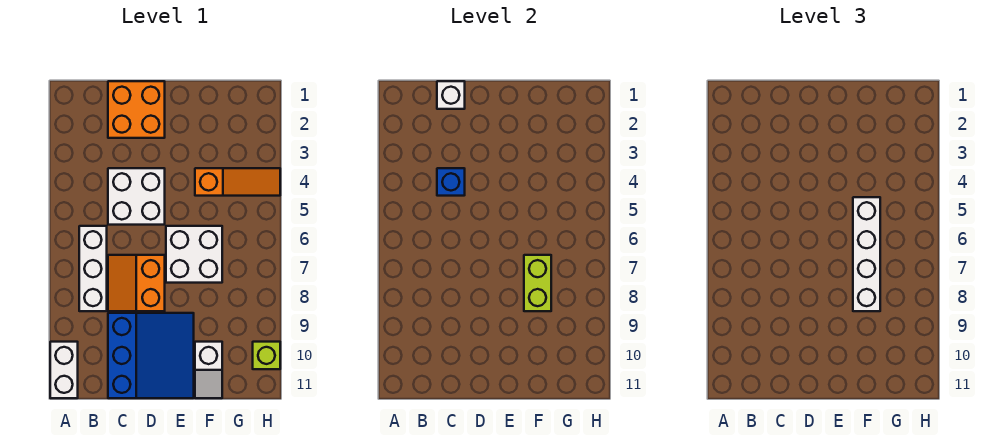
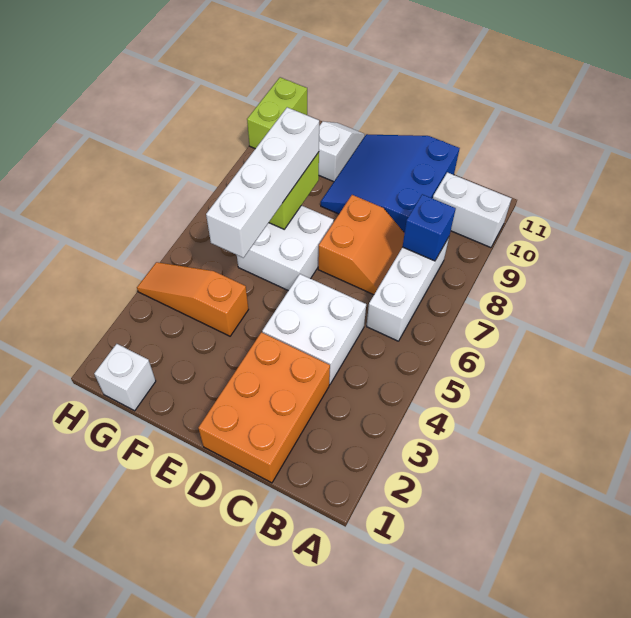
white brick A10:A11 level 1 -> white brick A10:B10 level 1
orange brick C1:D2 level 1 -> orange brick C1:D3 level 1
white brick C1 level 2 -> white brick G1 level 1
blue brick C4 level 2 -> blue brick B8 level 2
lime brick H10 level 1 -> lime brick H10:H11 level 1

